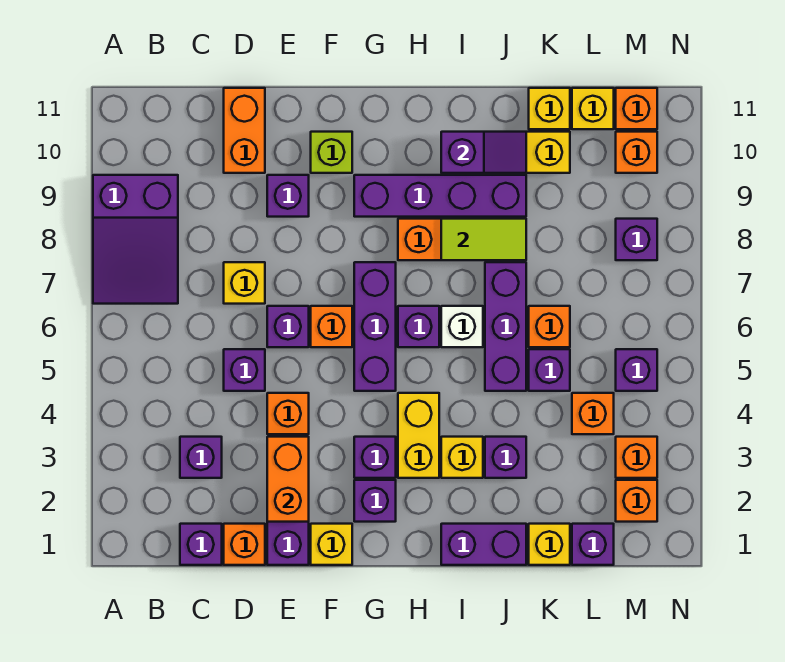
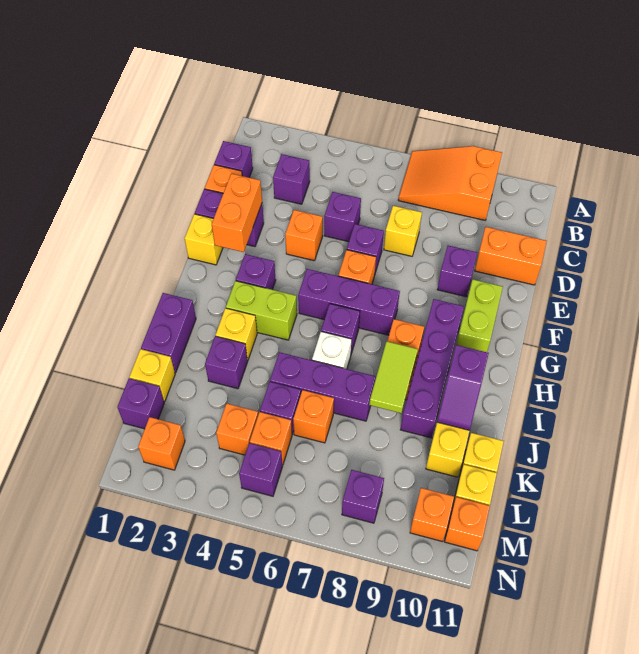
purple slope A7:B9 level 1 top 9 -> orange slope A7:B9 level 1 top 9
orange brick E2:E3 level 2 -> orange brick E2:F2 level 2
lime brick F10 level 1 -> lime brick F10:G10 level 1
purple brick G2 level 1 -> none
yellow brick H3:H4 level 1 -> lime brick H3:H4 level 1
orange brick M3 level 1 -> orange brick L5 level 1

